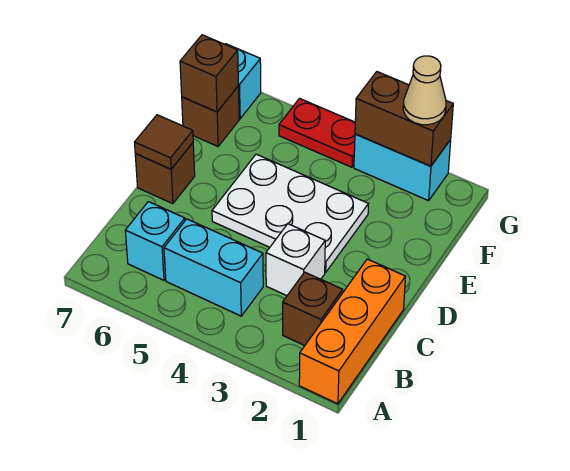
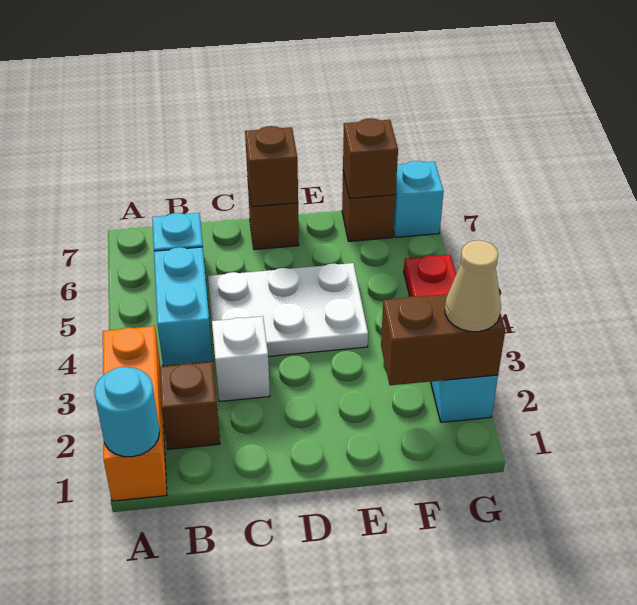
orange brick A1:C1 level 1 -> orange brick A1:A3 level 1
none -> cyan round brick A1 level 2
white plate D3:E5 level 1 -> white plate C4:E5 level 1
brown tile D7 level 2 -> brown brick D7 level 2
brown brick G2:G3 level 2 -> brown brick F2:G2 level 2

